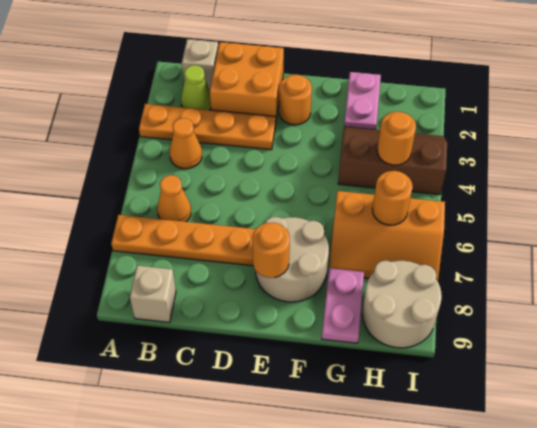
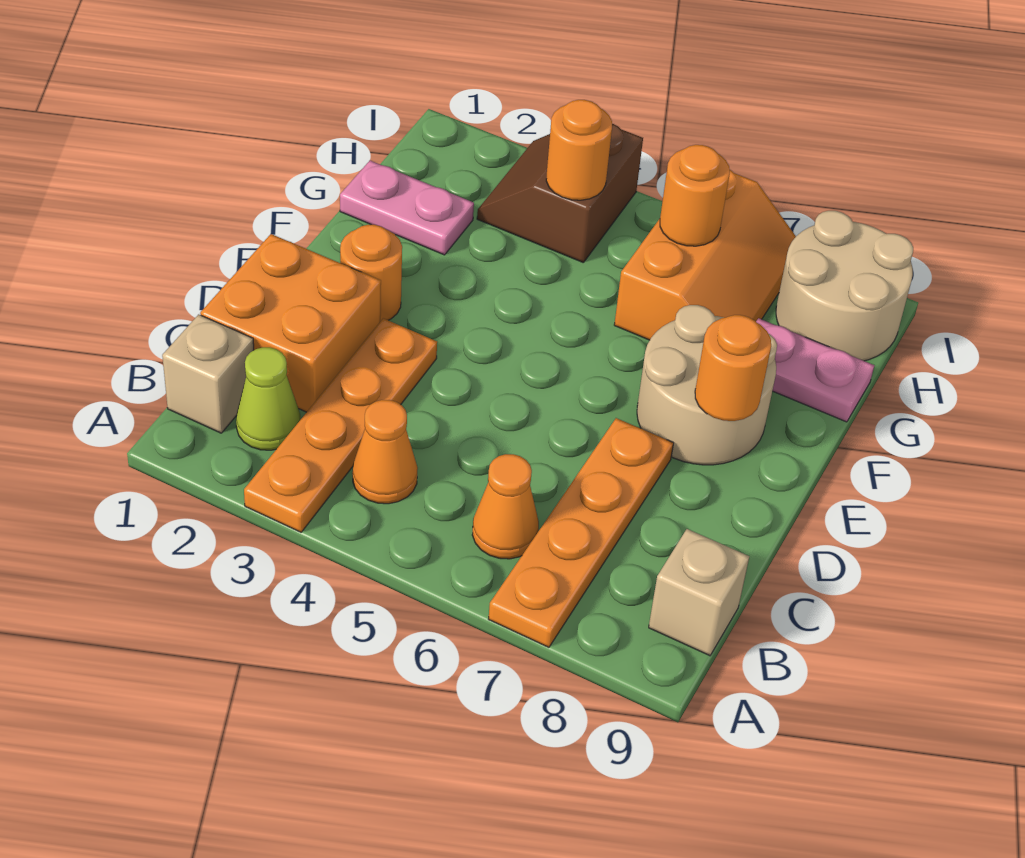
brown slope G3:I4 level 1 top 4 -> brown slope H3:I4 level 1 top 4

